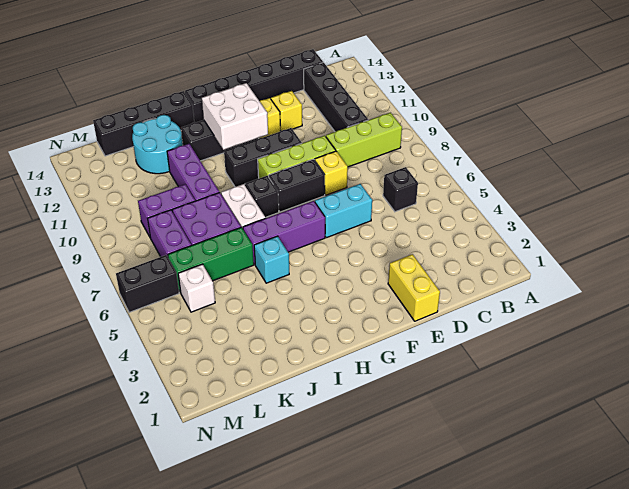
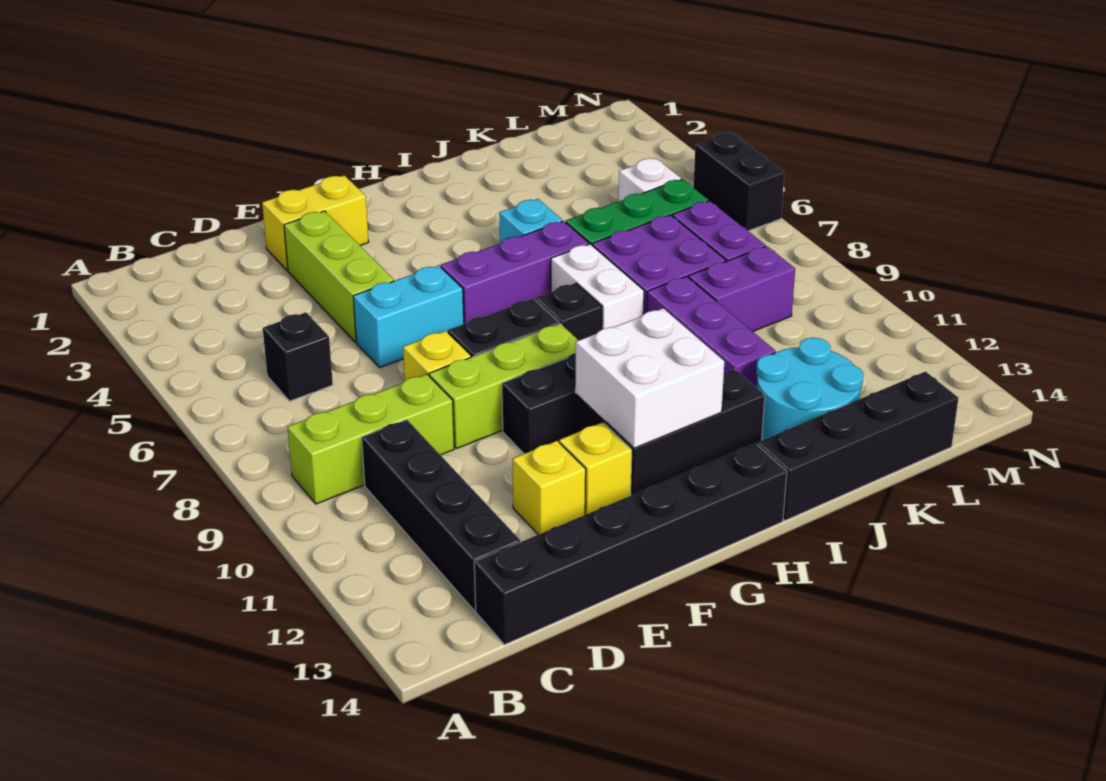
yellow brick E1:E2 level 1 -> yellow brick E2:F2 level 1
none -> lime brick E3:E5 level 1
black brick M6:N6 level 1 -> black brick N5:N6 level 1

